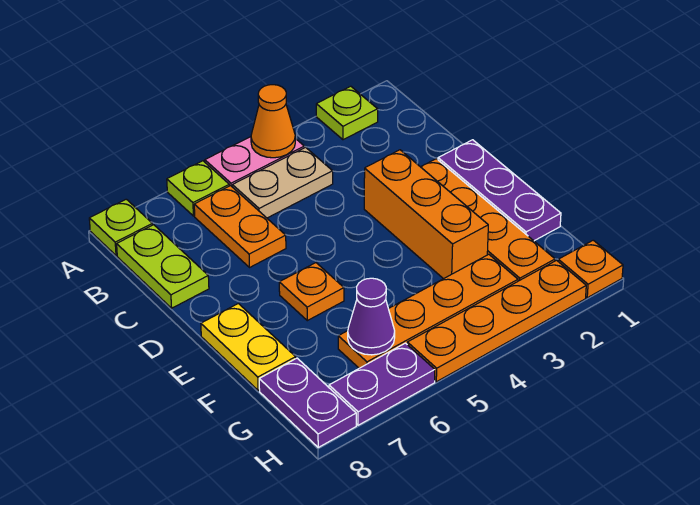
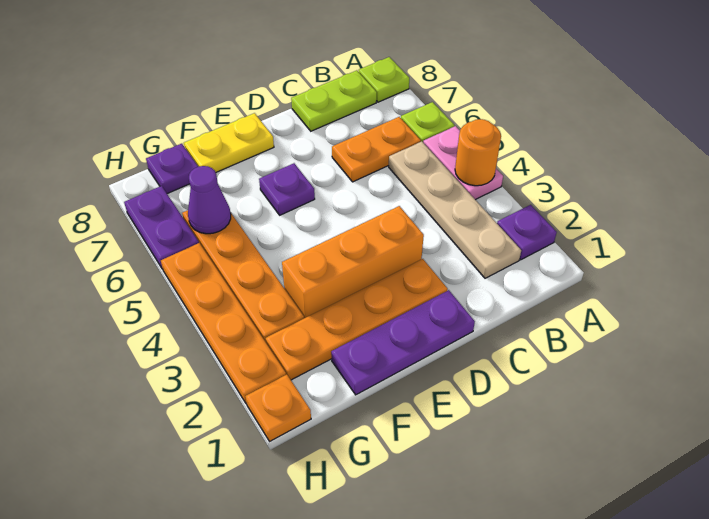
lime plate A2 level 1 -> purple plate A2 level 1
orange cone A4 level 2 -> orange round brick A4 level 2
tan plate B4:B5 level 1 -> tan plate B2:B5 level 1
orange plate E6 level 1 -> purple plate E6 level 1
purple plate G8:H8 level 1 -> purple plate G8 level 1

